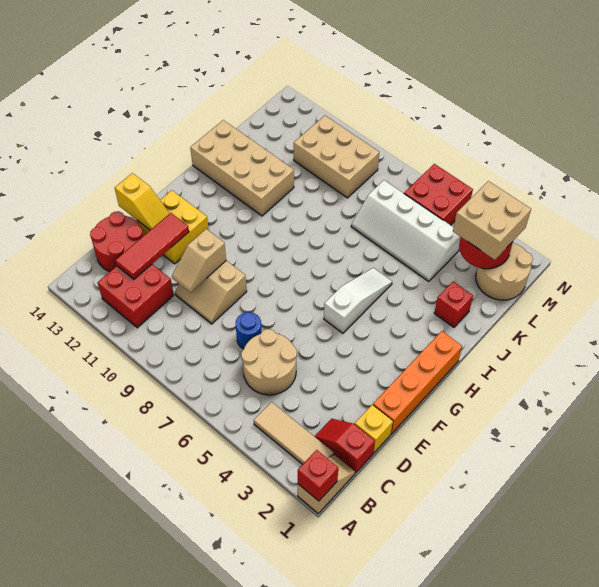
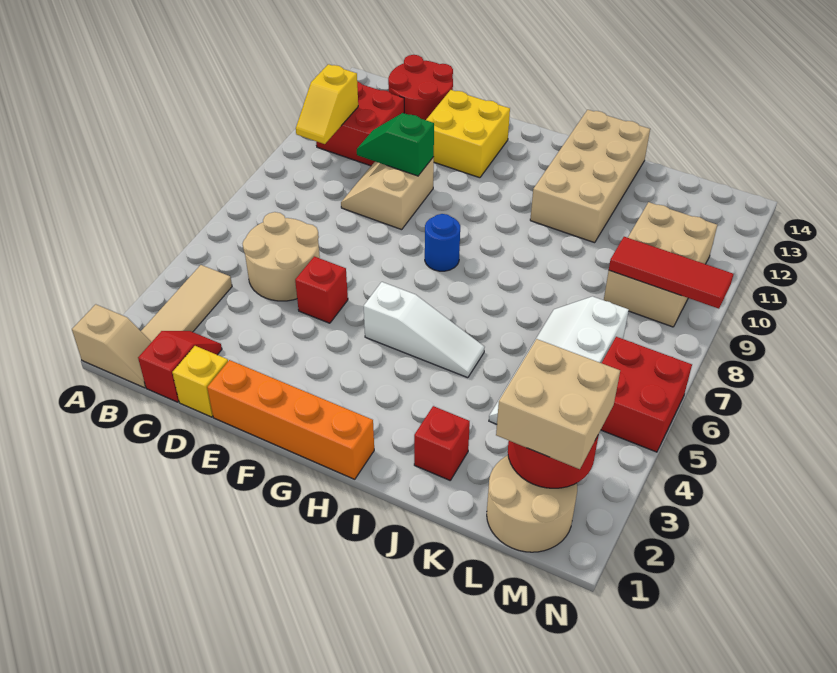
red brick A1 level 2 -> red brick E5 level 1
red tile C12:E12 level 2 -> red tile L9:N9 level 2
blue round brick D7 level 1 -> blue round brick G8 level 1
tan slope D10:E10 level 2 top E -> green slope D10:E10 level 2 top E
yellow slope E13:E14 level 2 top 14 -> yellow slope B10:B11 level 2 top 11

